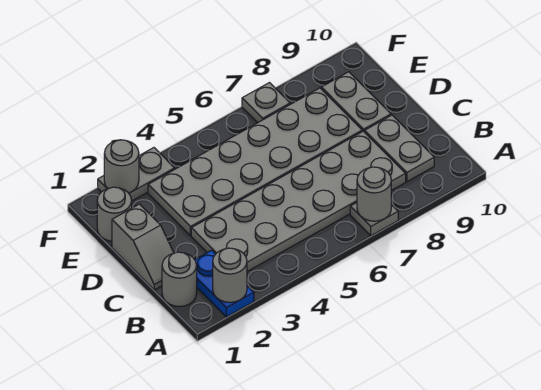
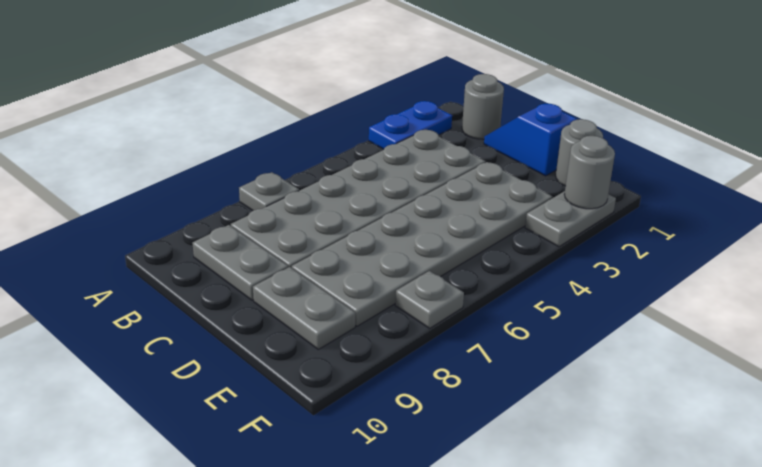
blue plate A2:B2 level 1 -> blue plate A2:A3 level 1
grey round brick A2 level 2 -> none
grey round brick A7 level 2 -> none
grey slope C1:D1 level 1 top D -> blue slope C1:D1 level 1 top D

